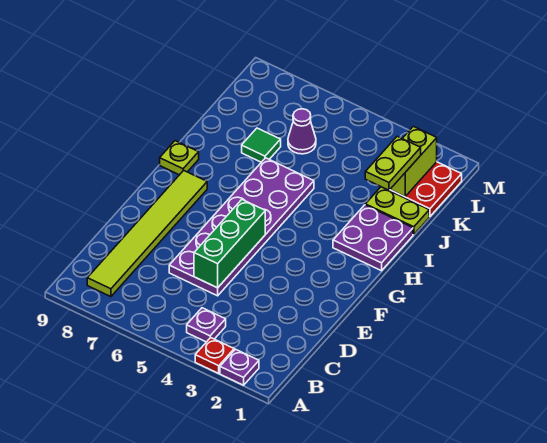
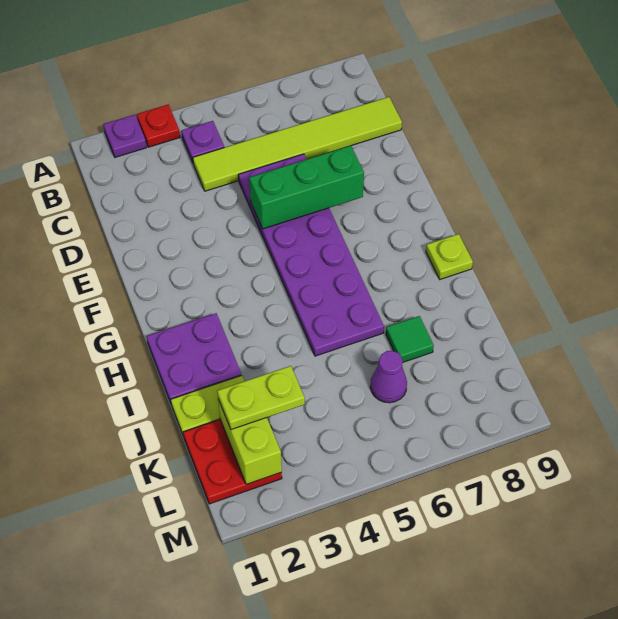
lime tile B8:G8 level 1 -> lime tile C4:C9 level 1
green brick D5:F5 level 2 -> green brick E5:E7 level 2
lime plate J2:K2 level 3 -> lime plate K2:K3 level 3

